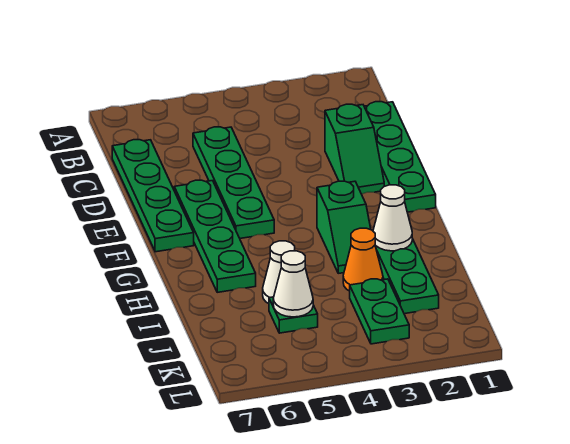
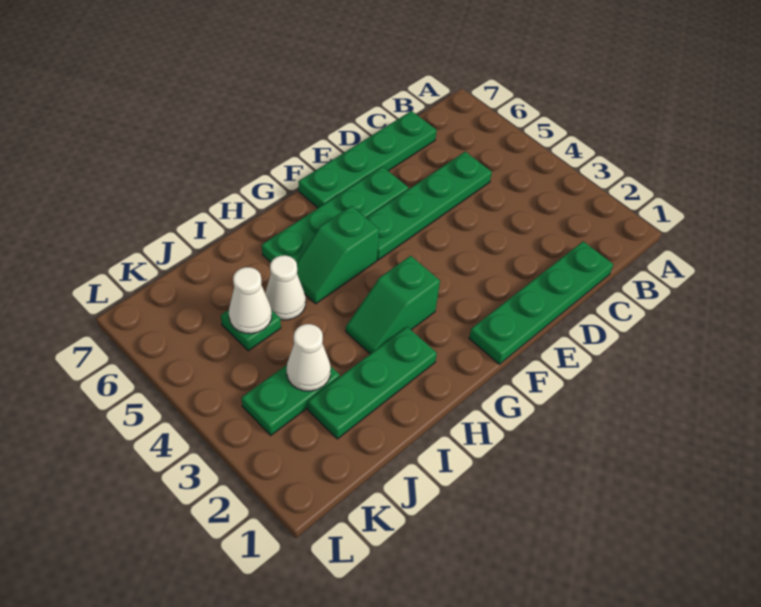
green slope D2:E2 level 1 top D -> green slope G5:H5 level 1 top G
white cone H2 level 2 -> white cone J3 level 2
orange cone I3 level 1 -> none

